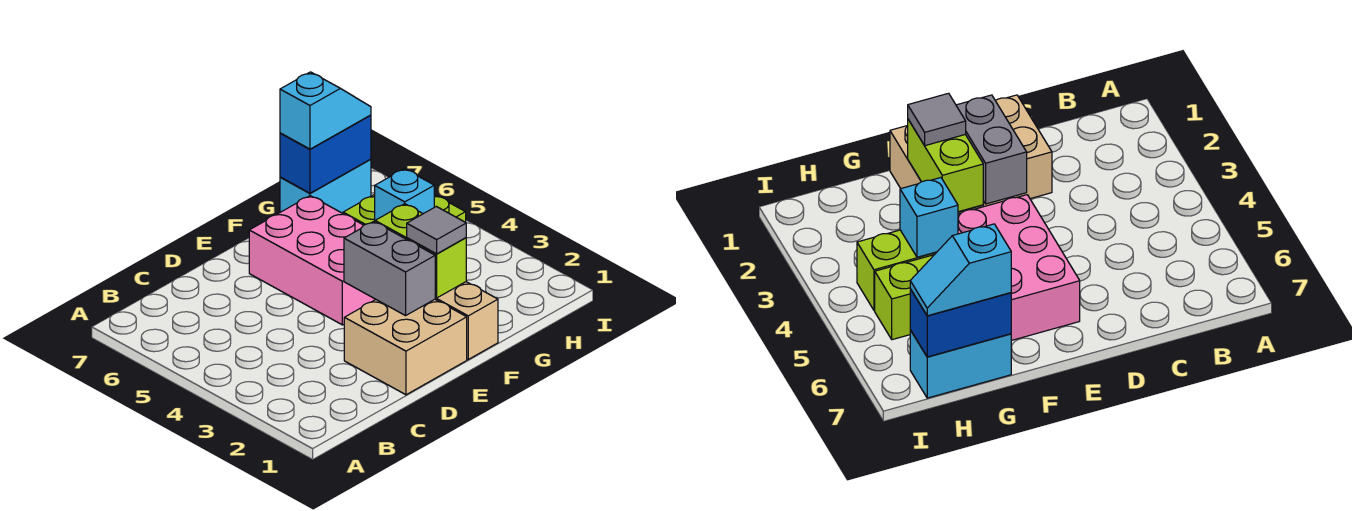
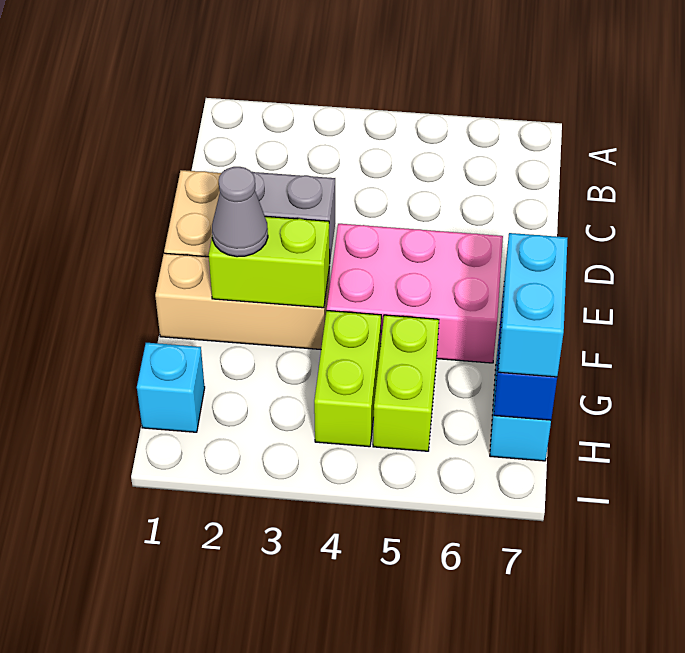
grey tile F2 level 3 -> grey cone F2 level 3
cyan brick G4 level 2 -> cyan brick H1 level 1
cyan slope G7:H7 level 3 top G -> cyan brick G7:H7 level 3

